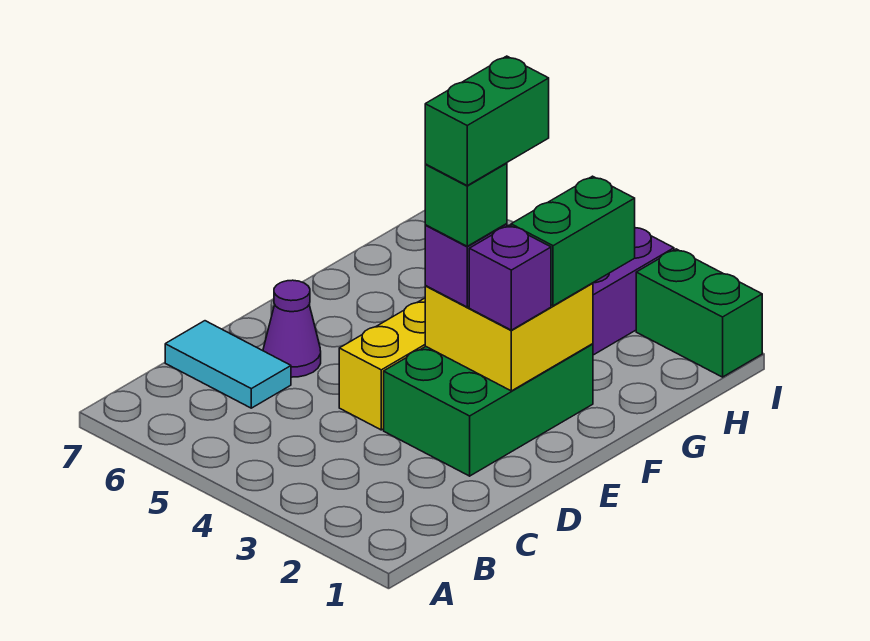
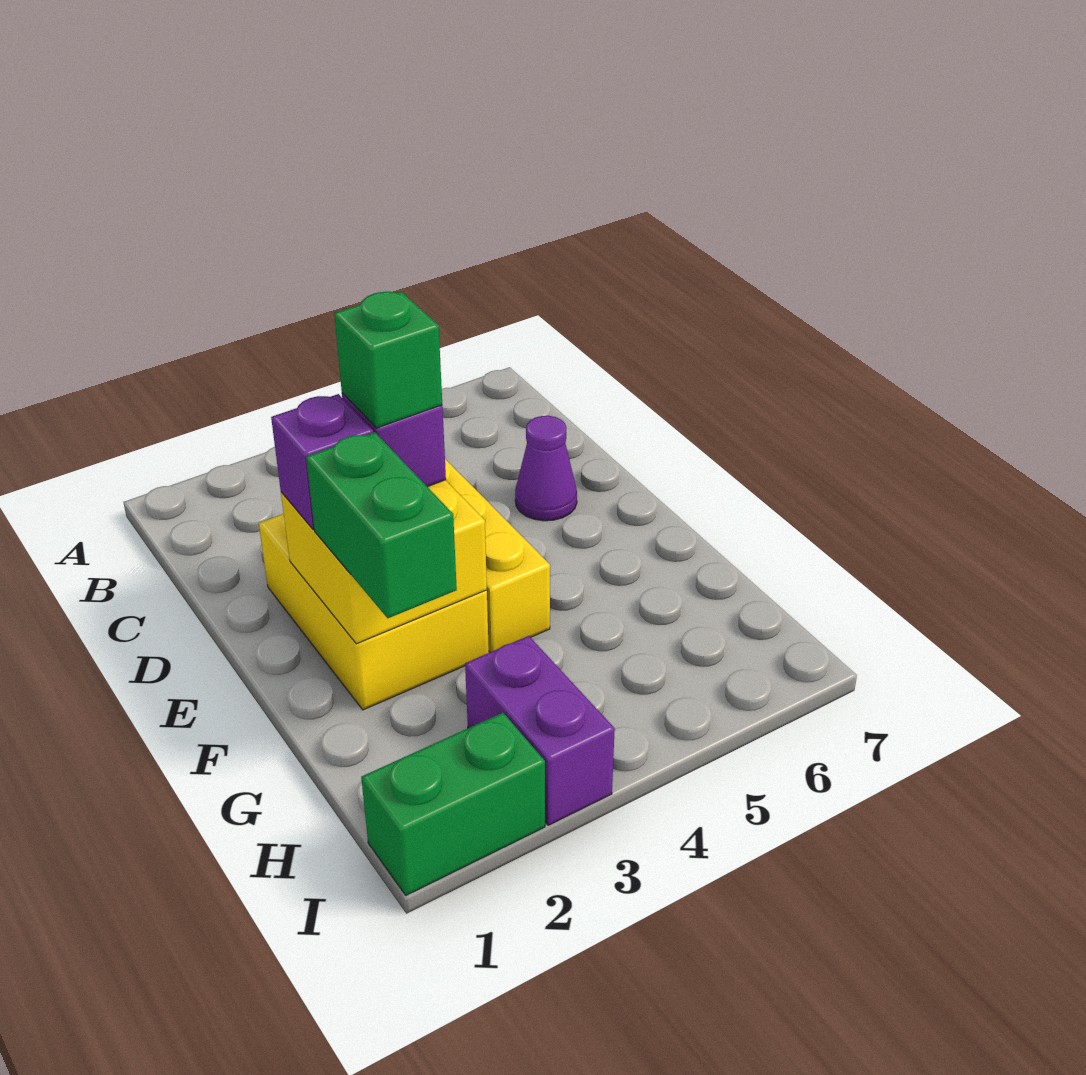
cyan tile C6:C7 level 1 -> none
green brick D2:F3 level 1 -> yellow brick D2:F3 level 1
green brick E3:F3 level 5 -> none

